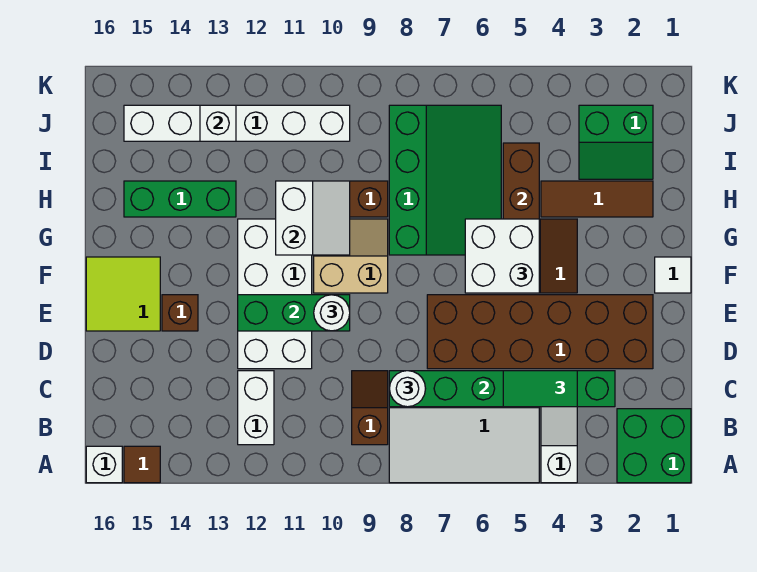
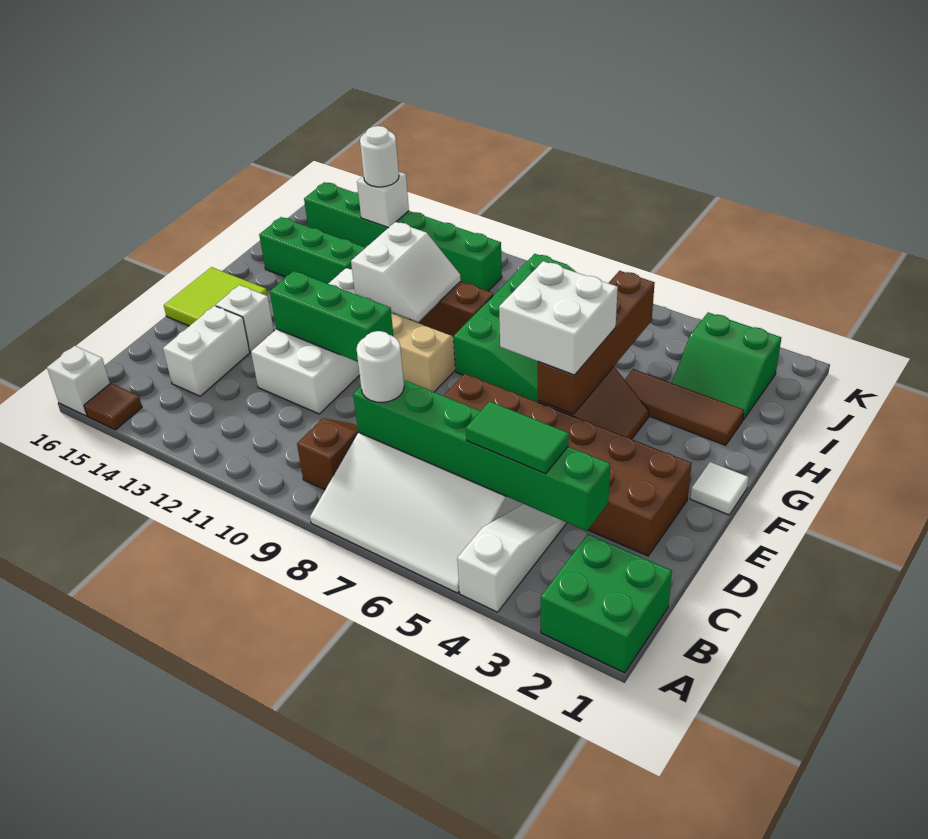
white brick B12:C12 level 1 -> white brick C14:D14 level 1
white round brick E10 level 3 -> white round brick J13 level 3
brown brick E14 level 1 -> white brick E14 level 1
white brick J10:J15 level 1 -> green brick J10:J15 level 1

